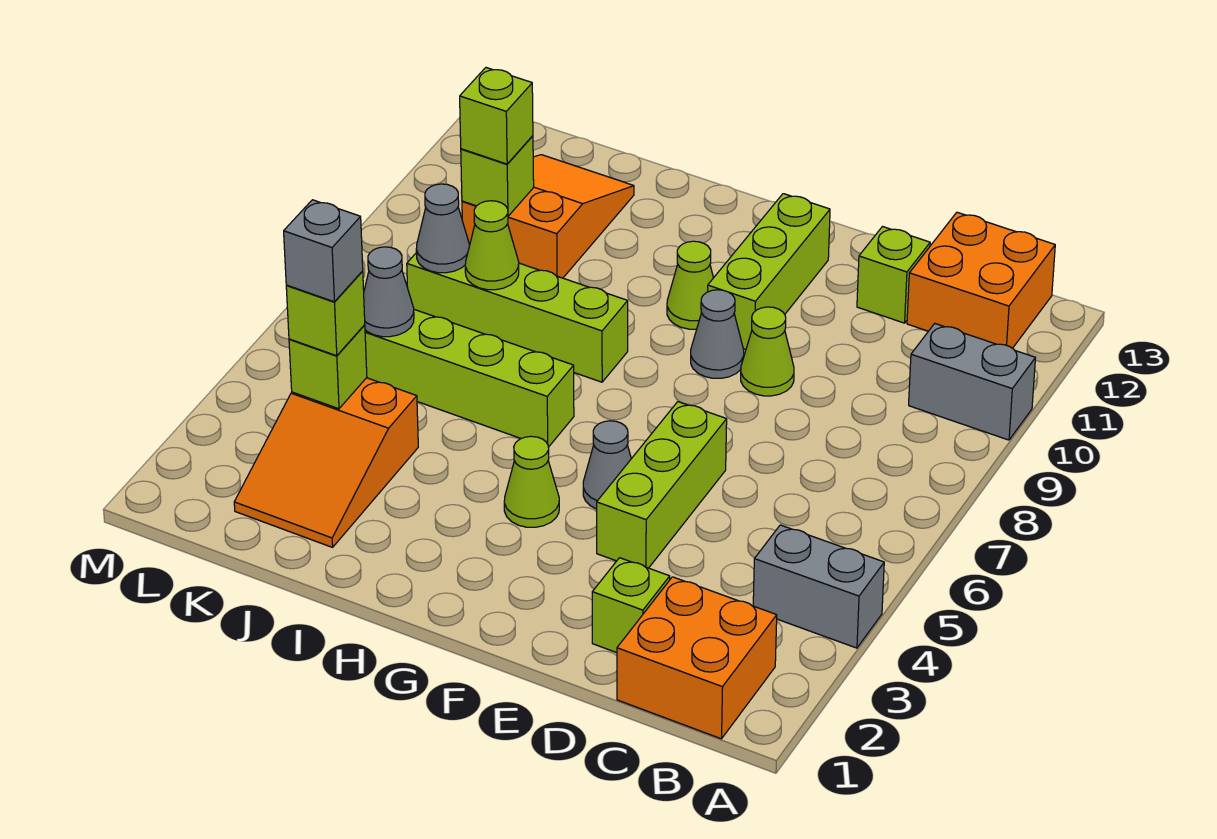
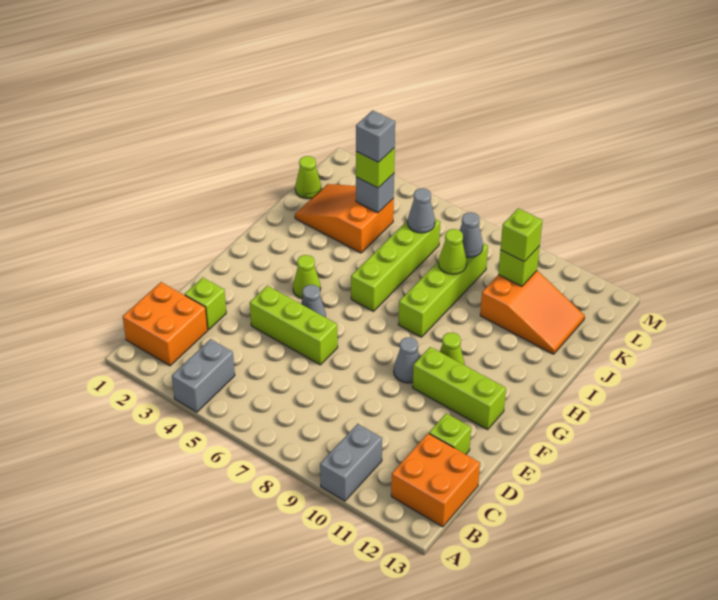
lime cone E9 level 1 -> lime cone K1 level 1
lime brick K4 level 2 -> grey brick K4 level 2

